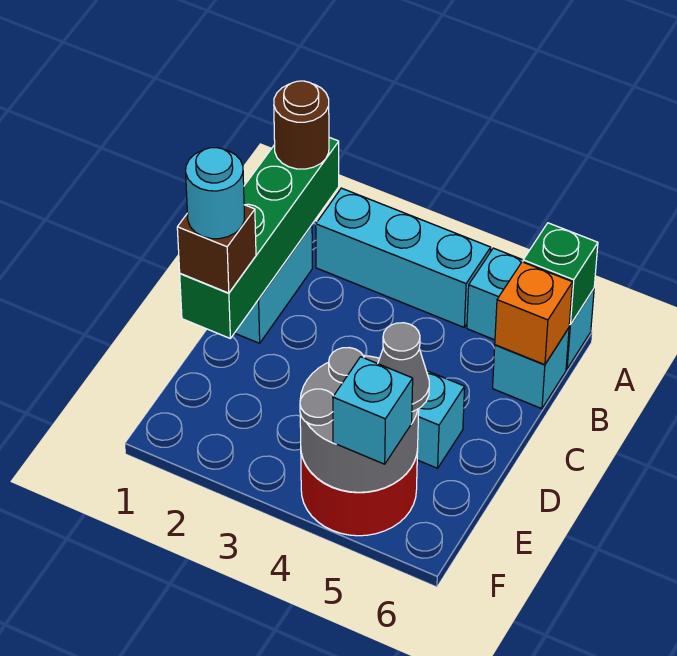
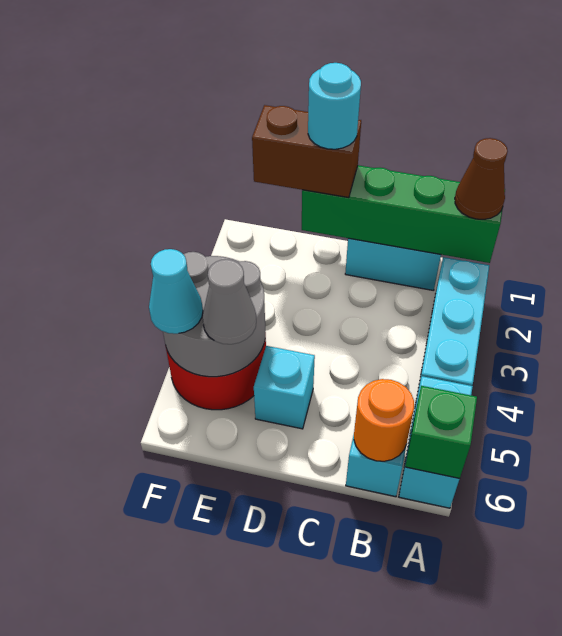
brown round brick A1 level 3 -> brown cone A1 level 3
orange brick B6 level 2 -> orange round brick B6 level 2
brown brick D1 level 3 -> brown brick D1:E1 level 3
cyan brick F5 level 3 -> cyan cone F5 level 3

